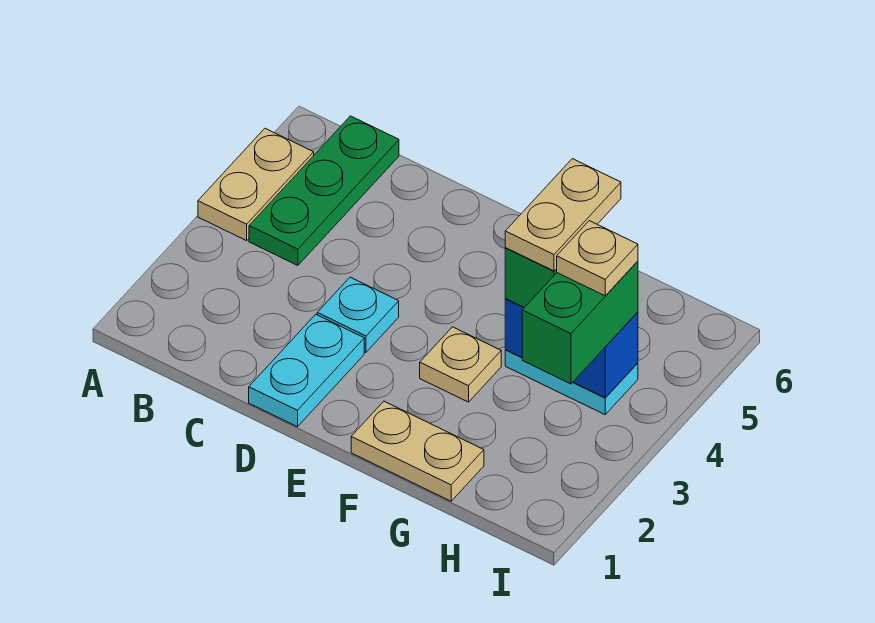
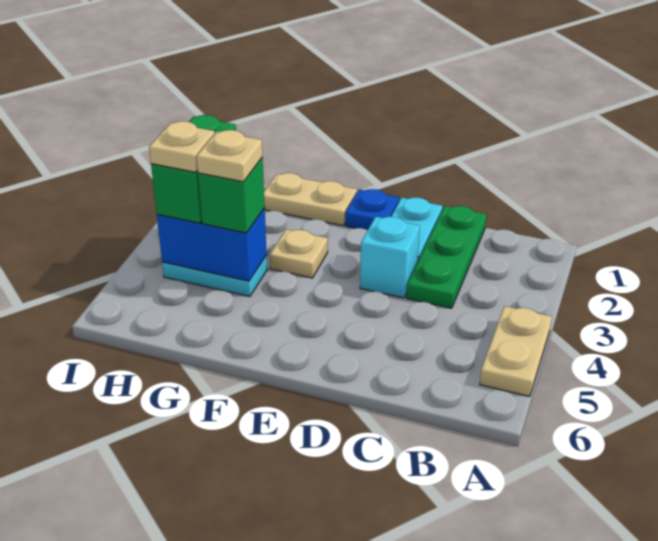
green plate B4:B6 level 1 -> green plate C1:C3 level 1
cyan plate D3 level 1 -> cyan brick D3 level 1
none -> blue plate E1 level 1
tan plate G4:G5 level 4 -> tan plate G4 level 4

